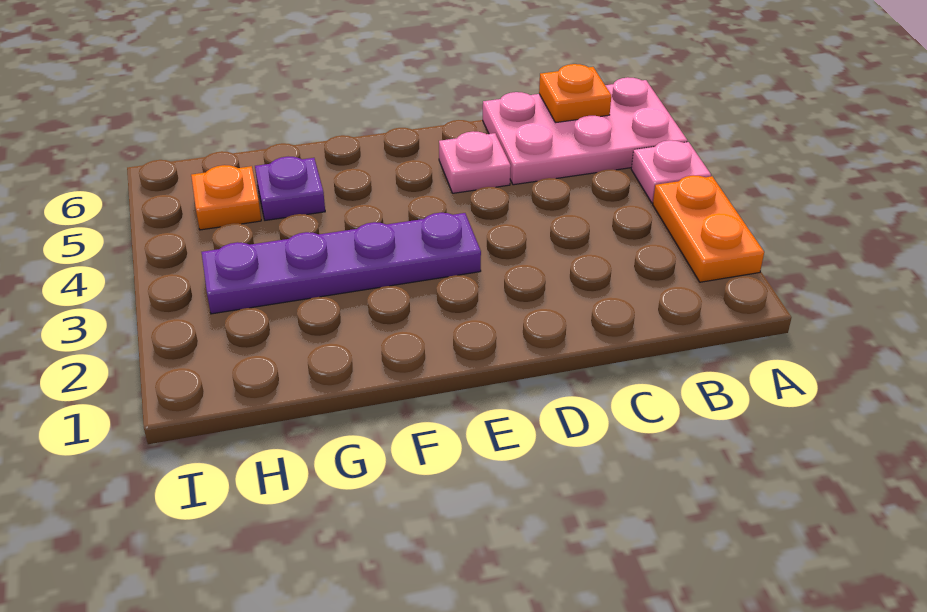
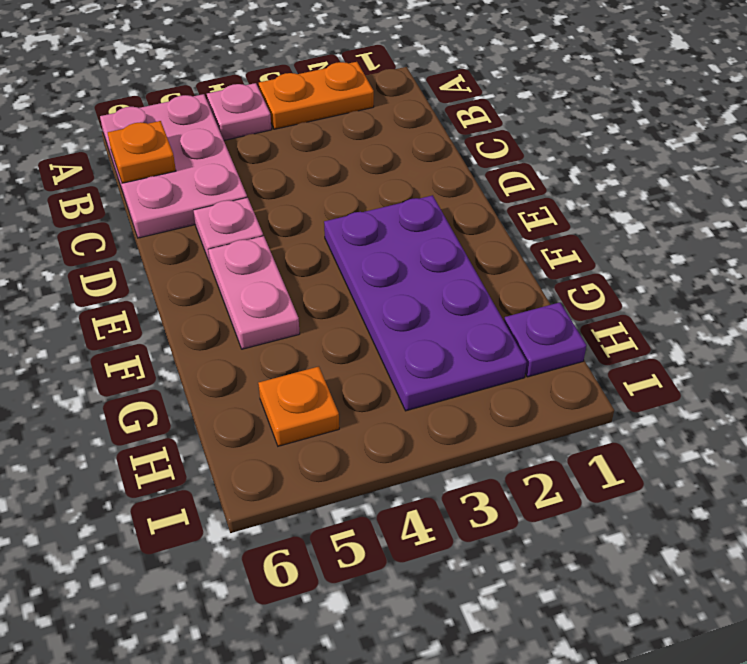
purple plate E3:H3 level 1 -> purple plate E2:H3 level 1
none -> pink plate E5:F5 level 1
purple plate G5 level 1 -> purple plate H1 level 1

